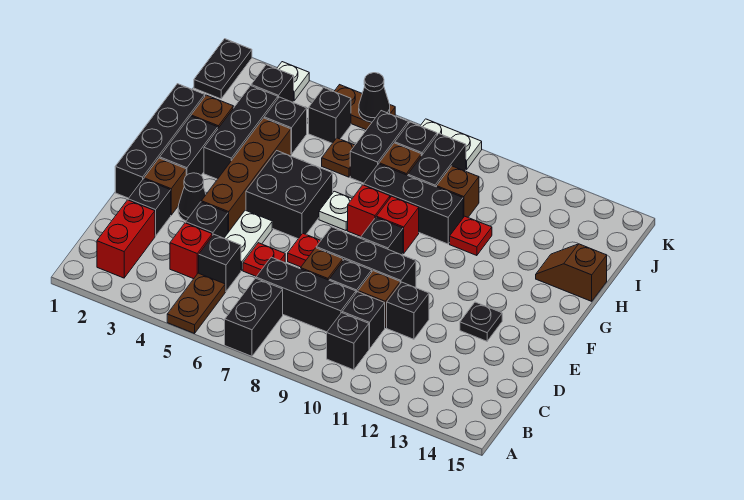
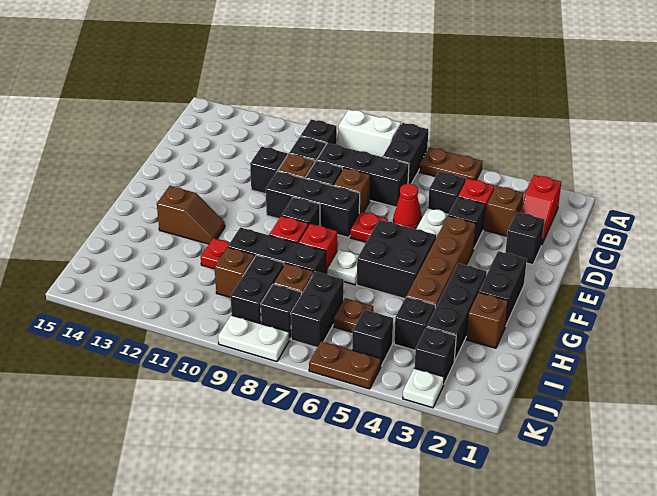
brown plate A5:B5 level 1 -> brown plate A5:A6 level 1
none -> white brick A8:A9 level 1
red brick B2:C2 level 1 -> red slope B2:C2 level 1 top B
red plate D6 level 1 -> red cone D6 level 1
black brick E1:H1 level 1 -> none
brown brick E2 level 1 -> brown brick C3 level 1
black cone E3 level 1 -> none
black plate E13 level 1 -> none
brown slope H14:H15 level 1 top 15 -> brown slope G12:G13 level 1 top 13
black plate J1:K1 level 1 -> none
black cone K6 level 2 -> none

